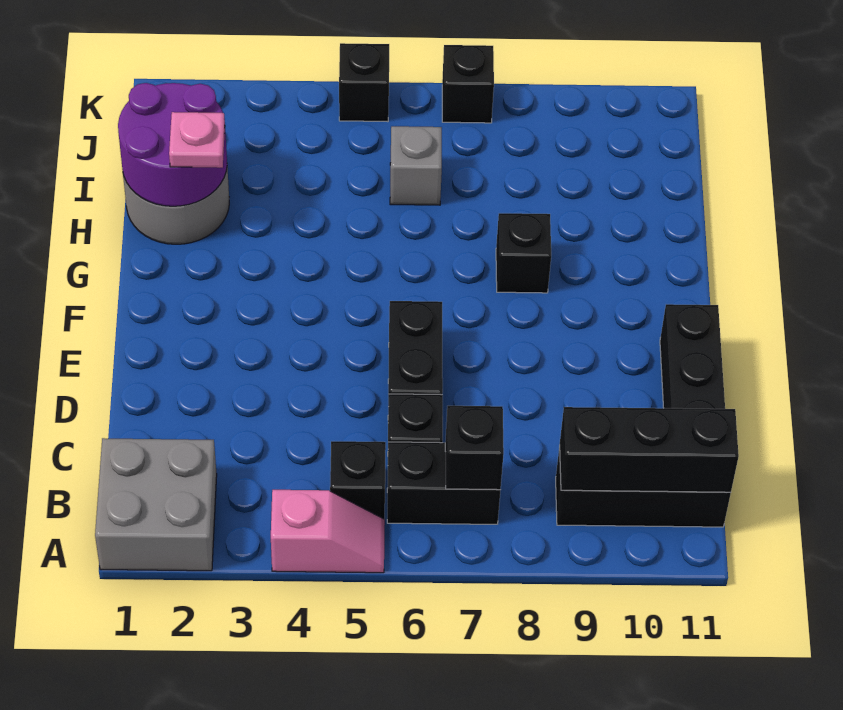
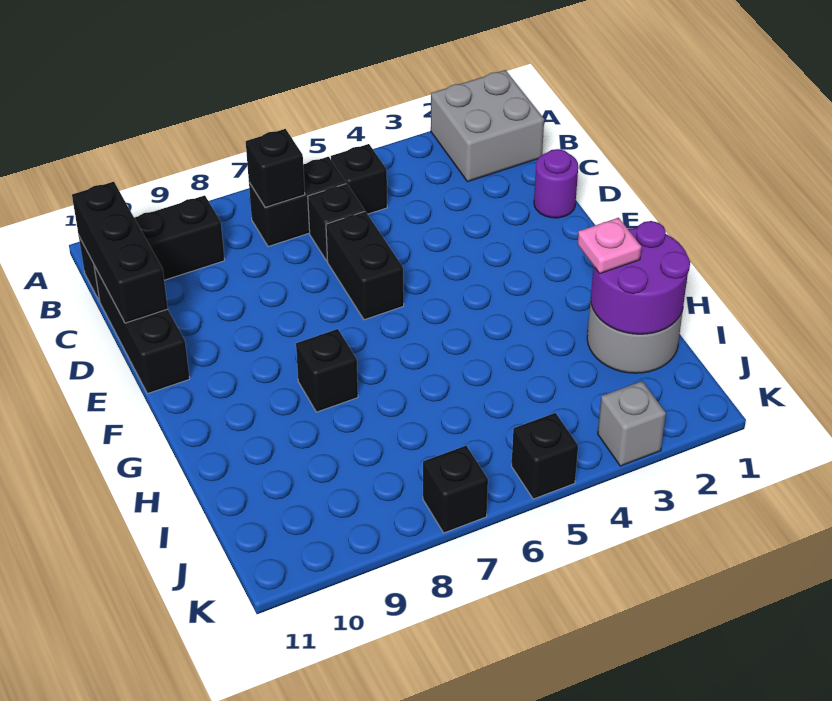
pink slope A4:A5 level 1 top 4 -> none
black brick B9:B11 level 2 -> black brick B11:D11 level 2
none -> purple round brick D1 level 1
grey brick I6 level 1 -> grey brick K3 level 1

